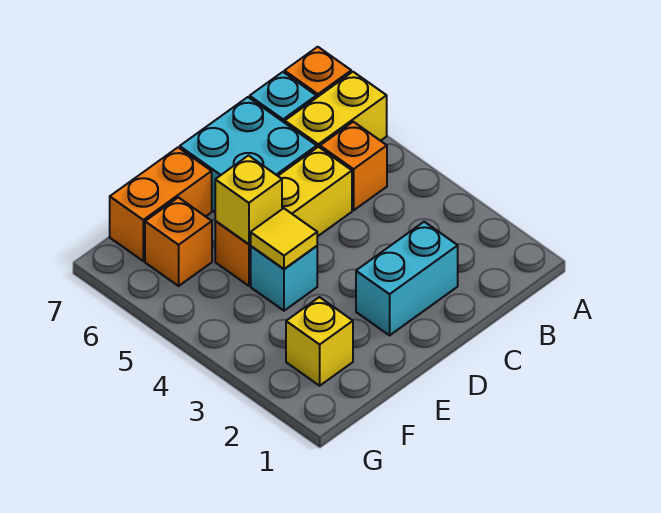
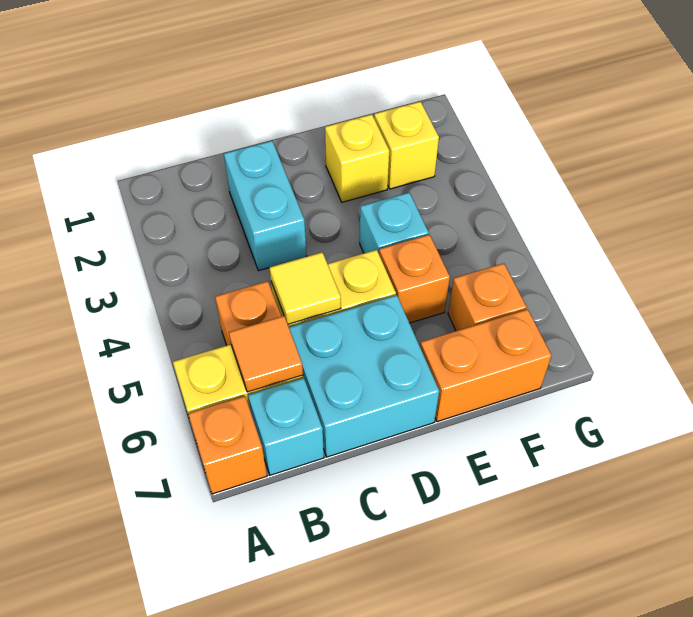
none -> orange tile B6 level 2
cyan brick C2:D2 level 1 -> cyan brick C2:C3 level 1
yellow tile E4 level 2 -> yellow tile C5 level 2
yellow brick E5 level 2 -> yellow brick E2 level 1

